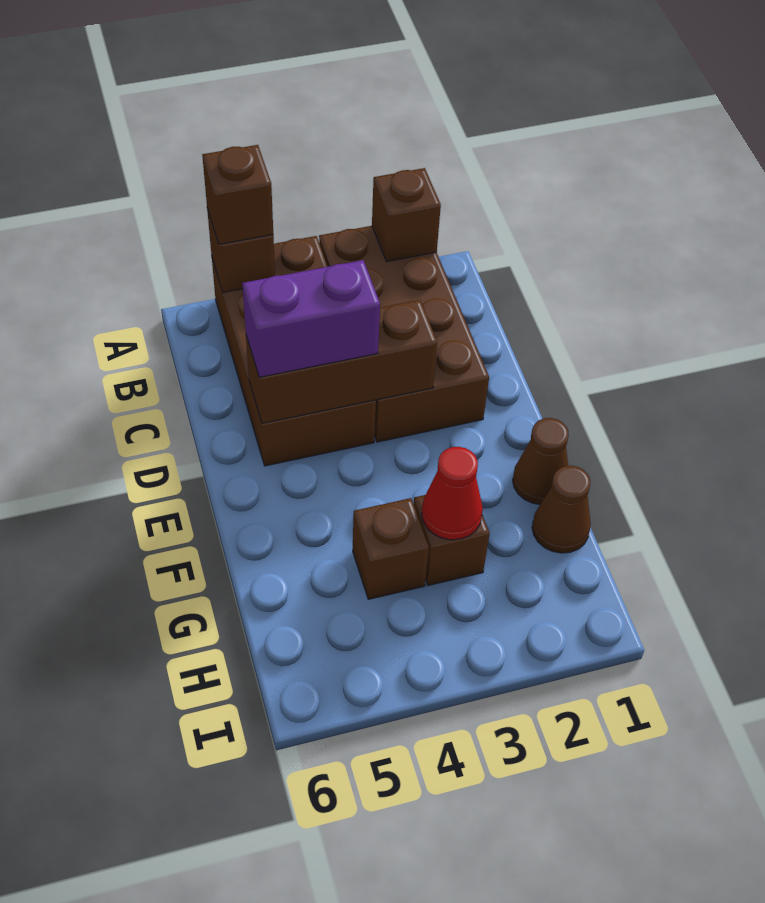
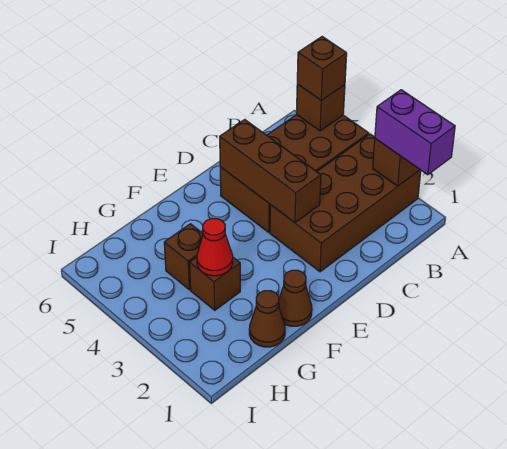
purple brick D4:D5 level 3 -> purple brick A1:A2 level 3

